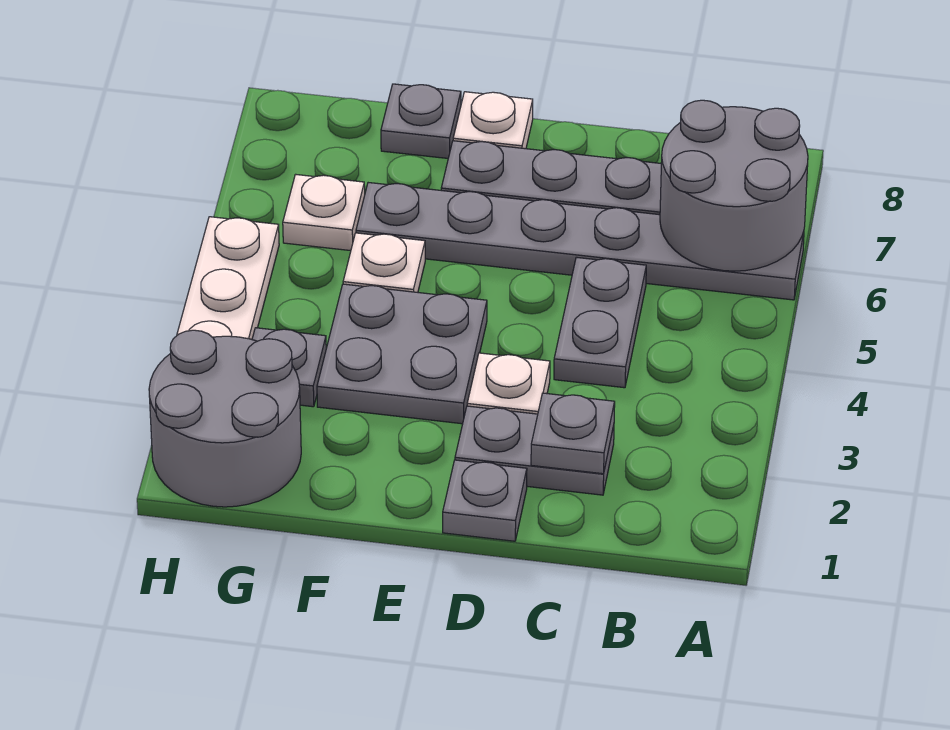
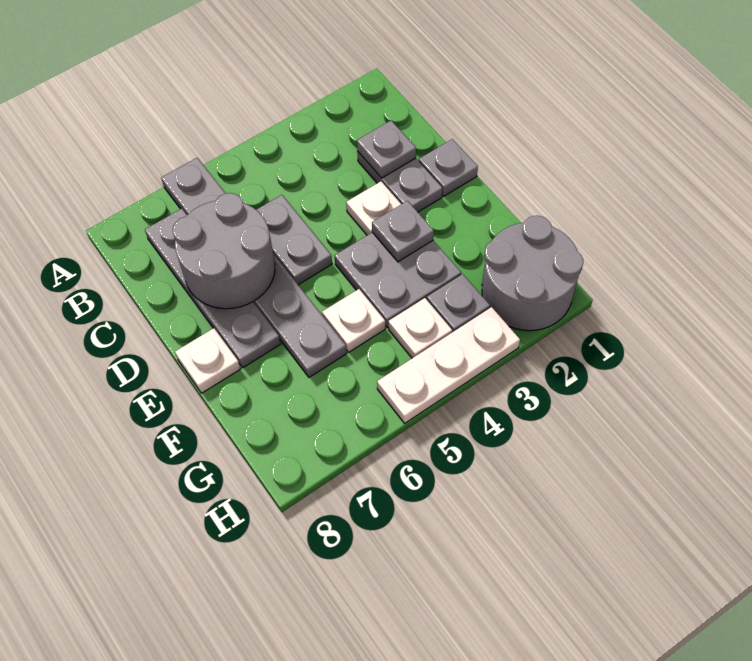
grey round brick A6:B7 level 2 -> grey round brick C6:D7 level 2
grey plate C4:C5 level 1 -> grey plate C5:D5 level 1
grey plate F8 level 1 -> grey plate E3 level 2
white plate G6 level 1 -> white plate G4 level 1

